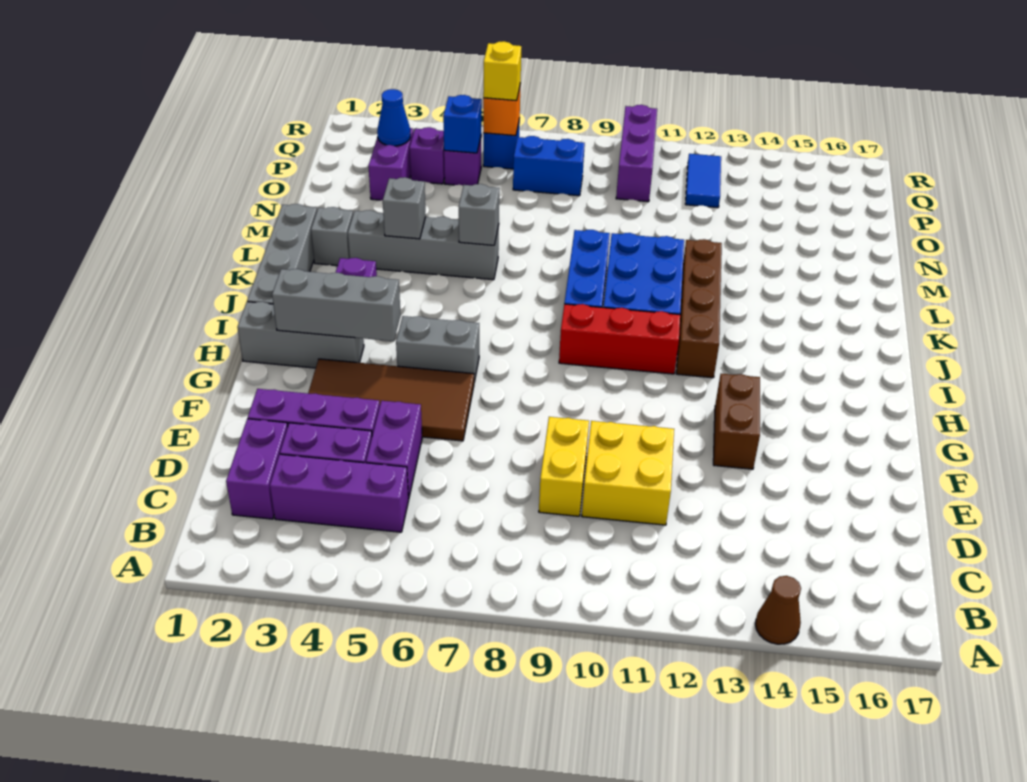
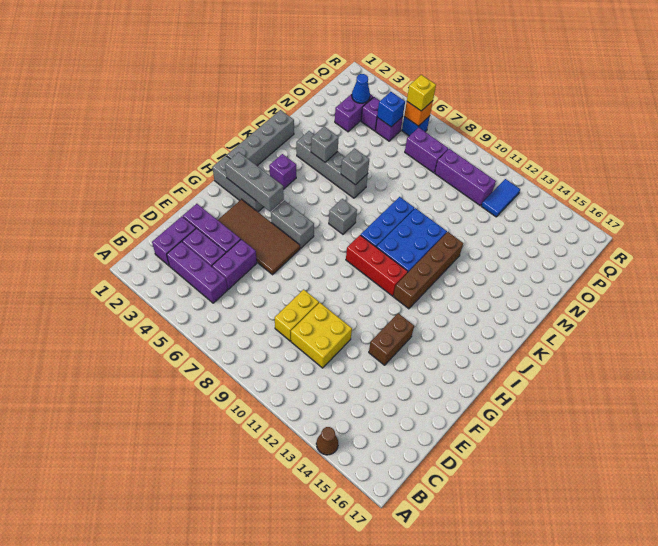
grey brick L2 level 1 -> grey brick J7 level 1
blue brick P7:P8 level 1 -> purple brick P7:P8 level 1
purple brick P10:R10 level 1 -> purple brick P9:P11 level 1

